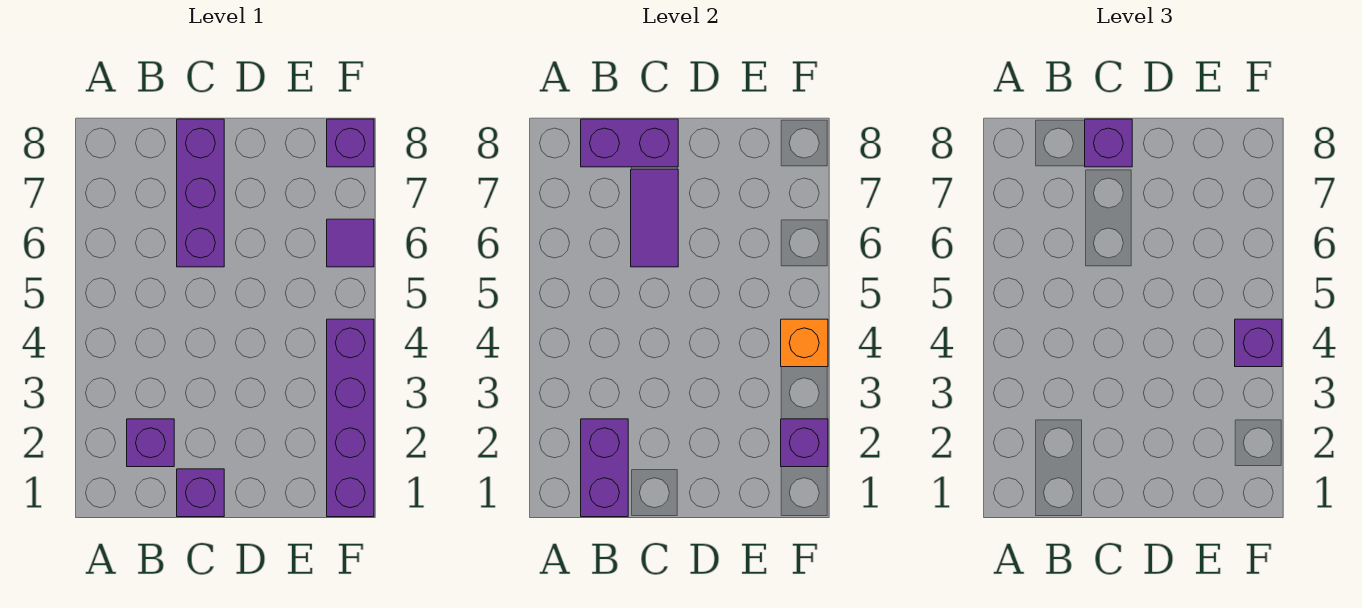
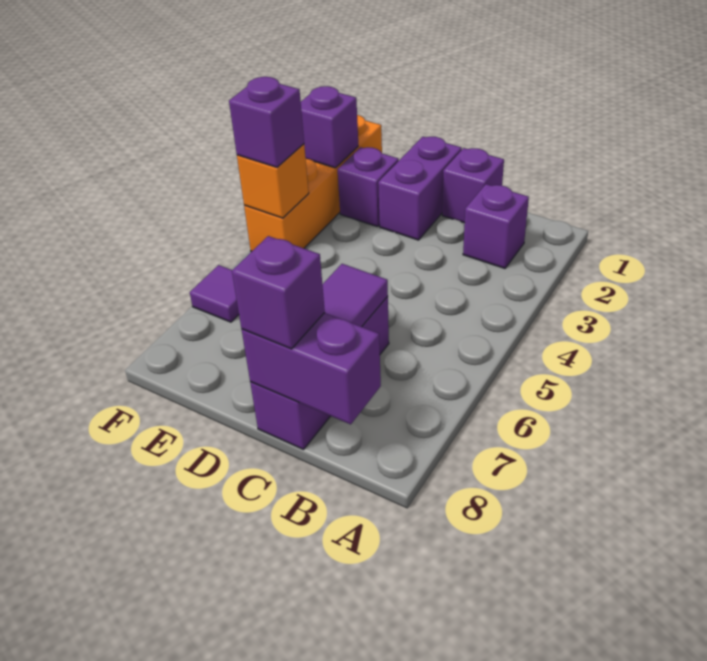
purple brick B1:B2 level 2 -> purple brick D1:D2 level 1
purple brick F1:F4 level 1 -> orange brick F1:F4 level 1
purple brick F8 level 1 -> purple brick E2 level 1

